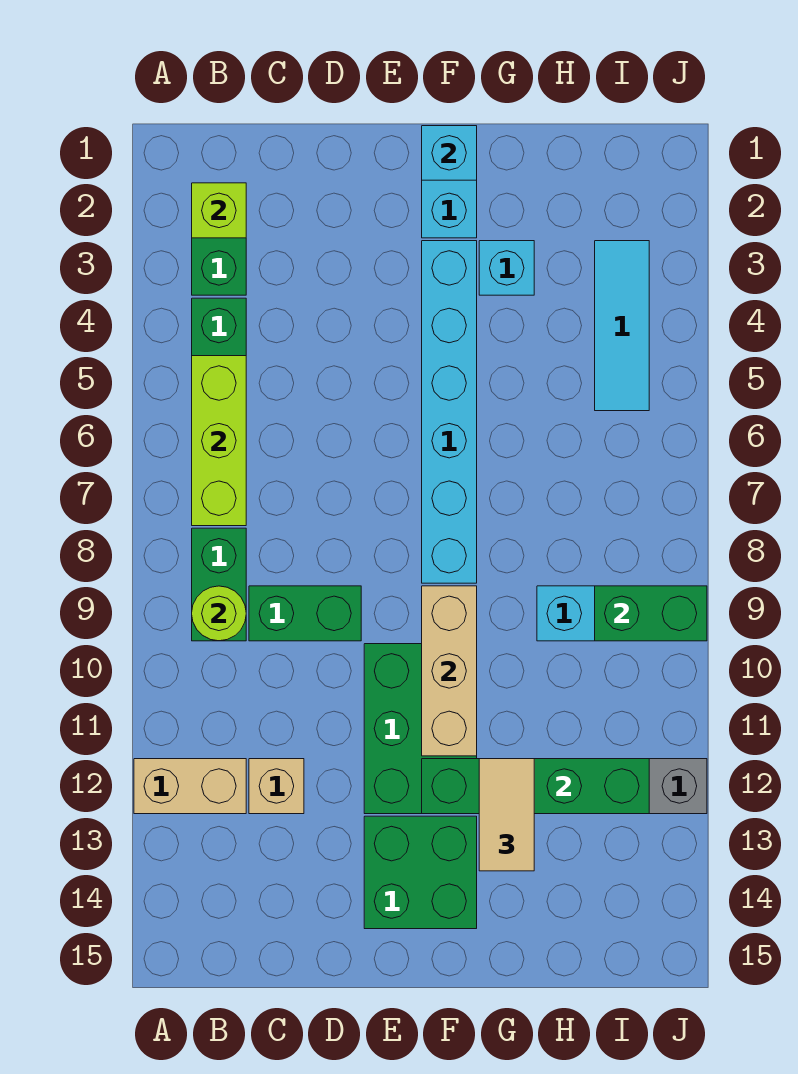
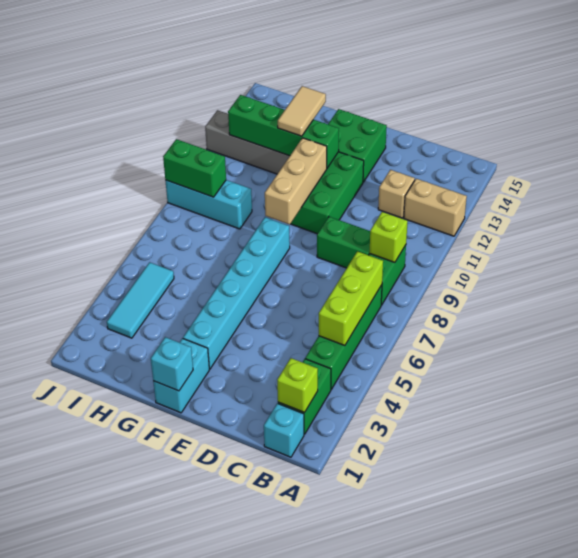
lime round brick B9 level 2 -> lime brick B9 level 2
cyan brick G3 level 1 -> cyan brick B1 level 1

